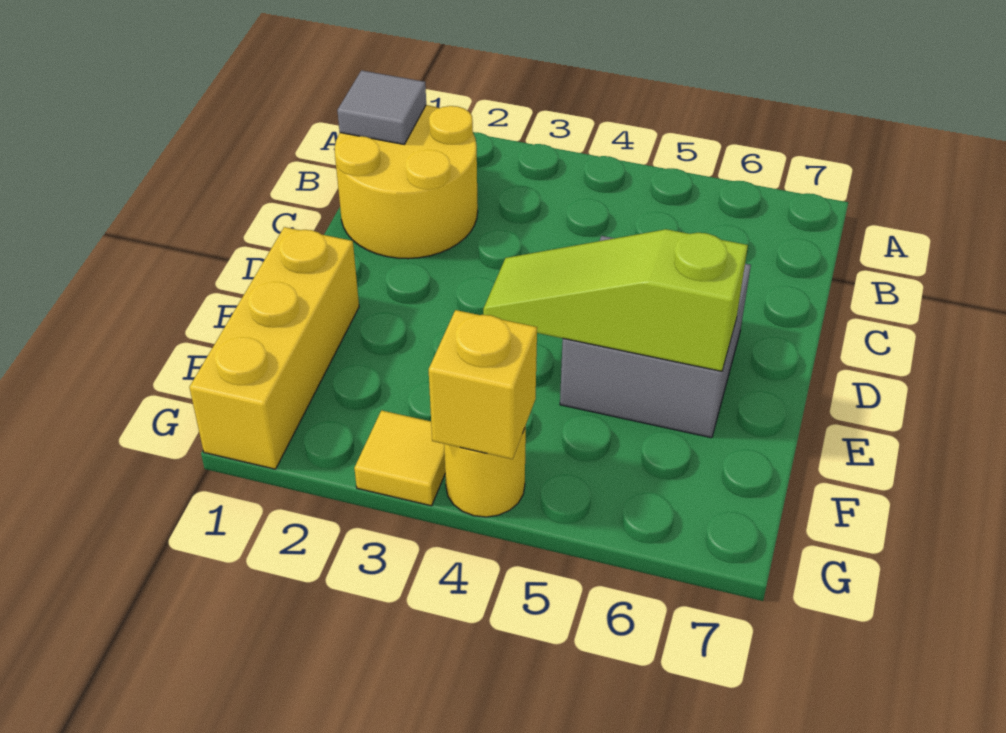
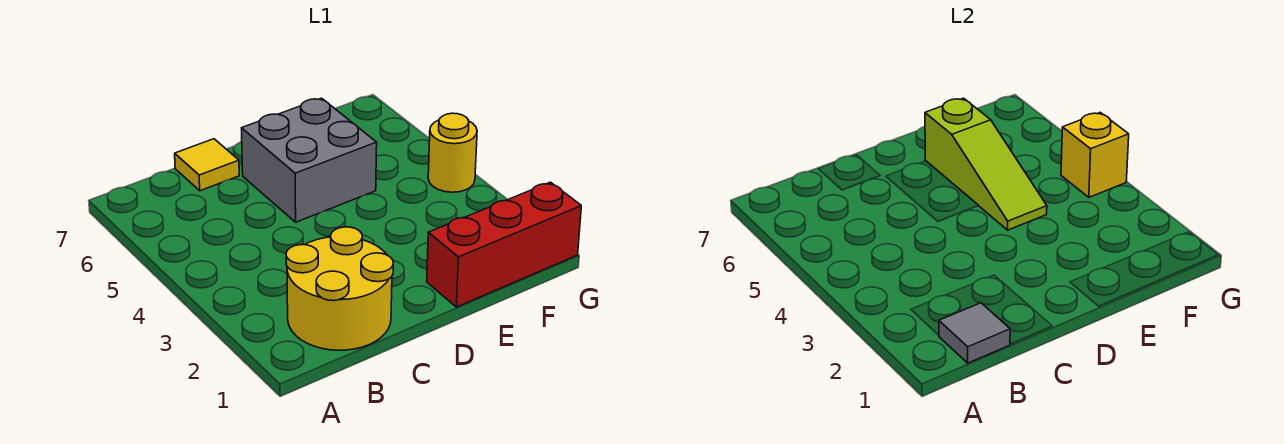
yellow brick E1:G1 level 1 -> red brick E1:G1 level 1
yellow tile G3 level 1 -> yellow tile C7 level 1

